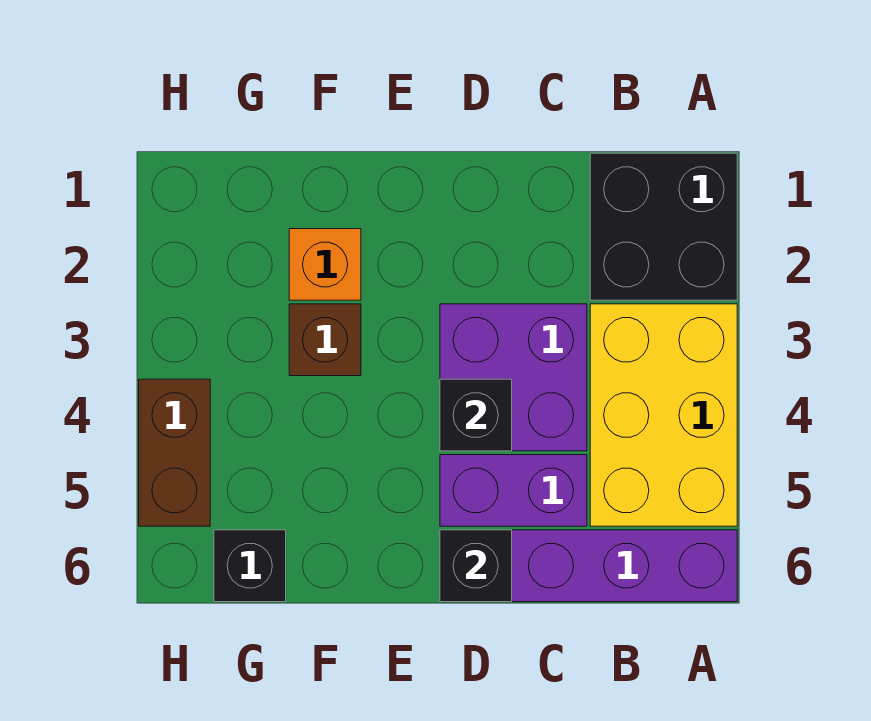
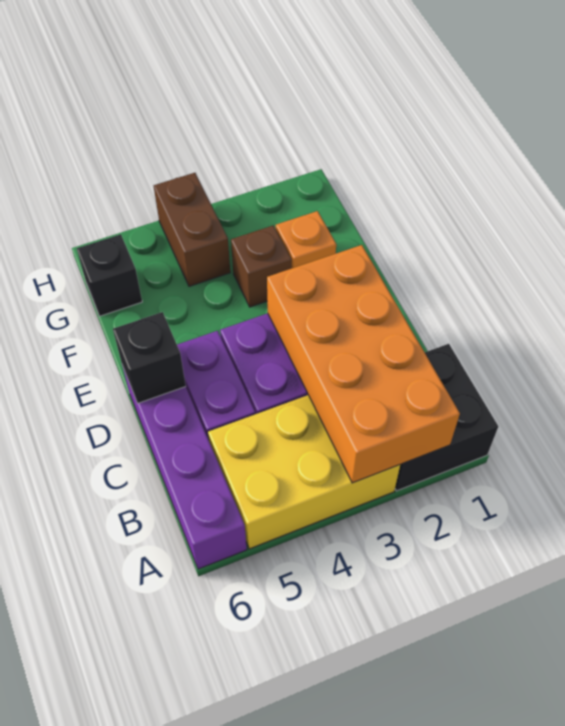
none -> orange brick A2:D3 level 2
black brick D4 level 2 -> none
brown brick H4:H5 level 1 -> brown brick G4:H4 level 1

